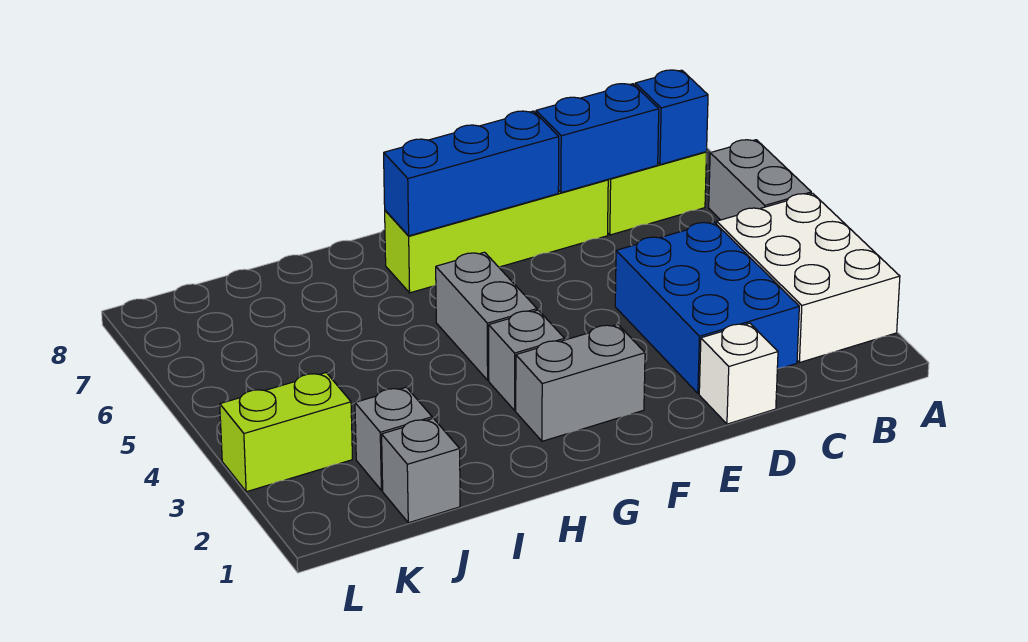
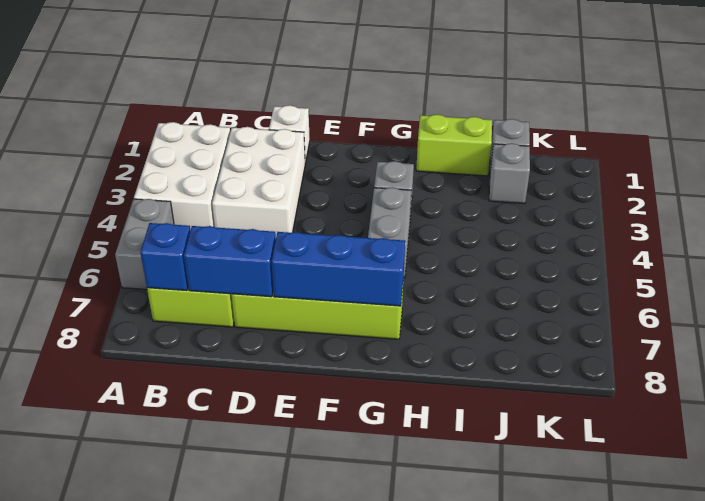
blue brick C2:D4 level 1 -> white brick C2:D4 level 1
grey brick F2:G2 level 1 -> none
lime brick K3:L3 level 1 -> lime brick H1:I1 level 1

